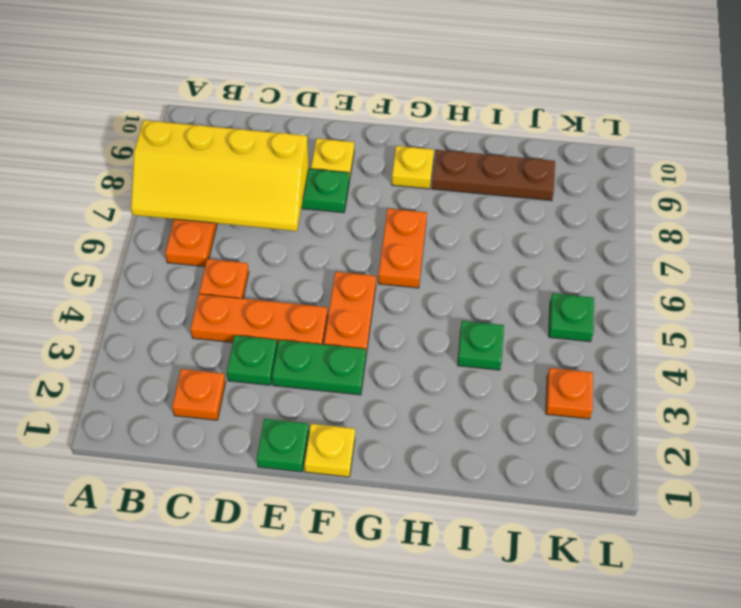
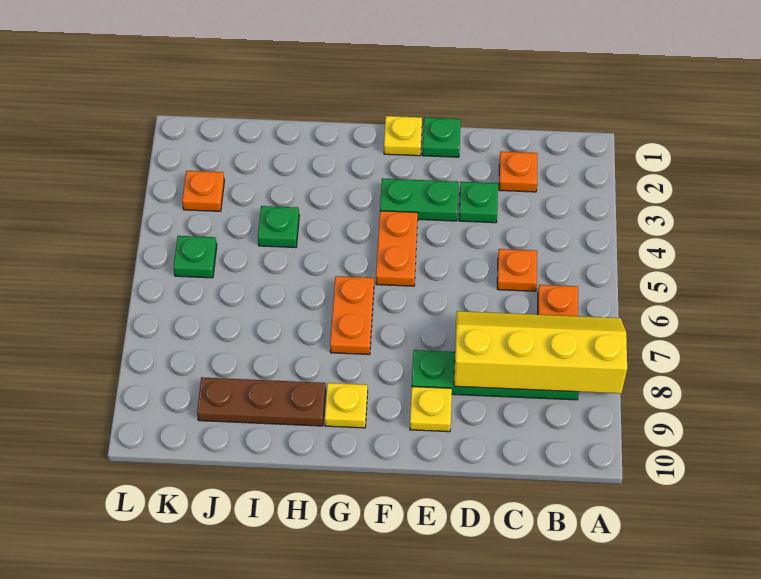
orange plate C4:E4 level 1 -> none

